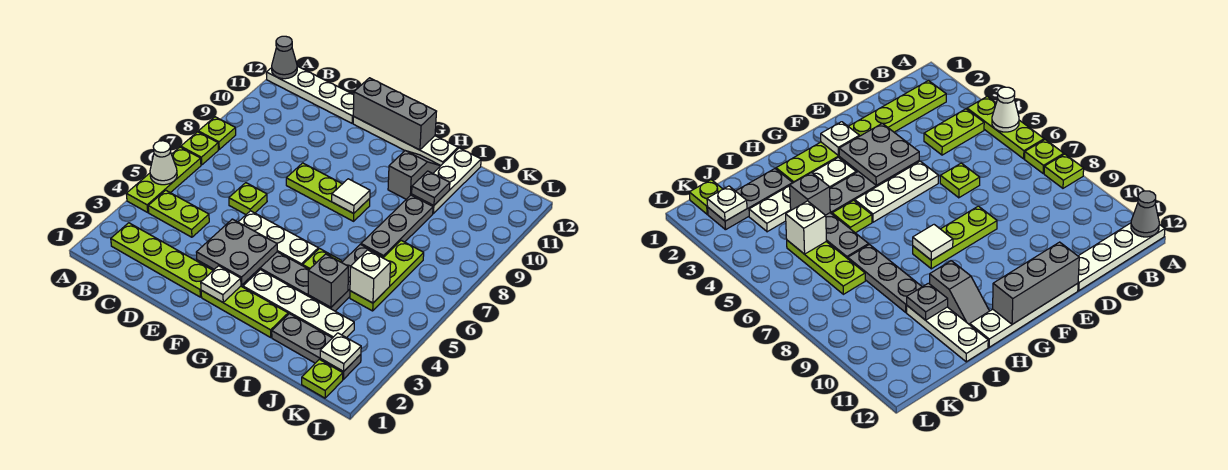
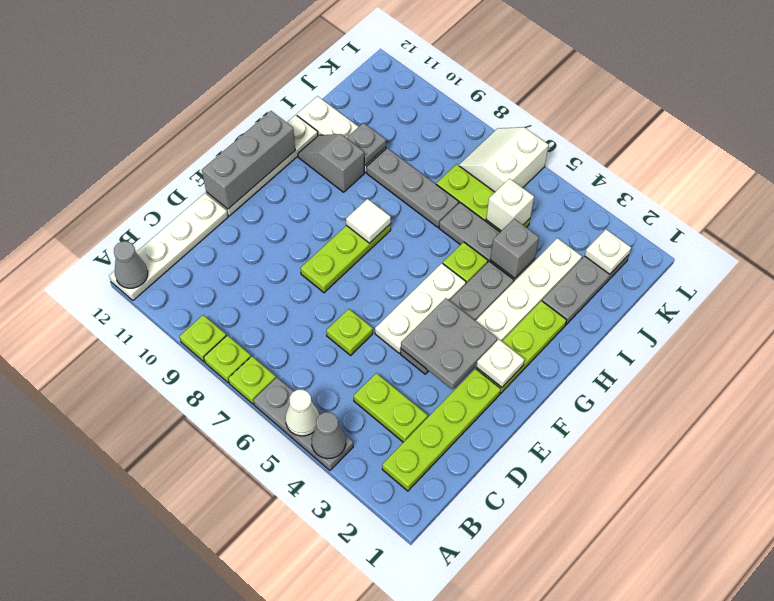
lime plate A4:A6 level 1 -> grey plate A4:A6 level 1
none -> grey cone A4 level 2
lime plate B4:C4 level 1 -> lime plate C3:C4 level 1
lime plate K1 level 1 -> lime plate A9 level 1
none -> white slope K6:L7 level 1 top 6

